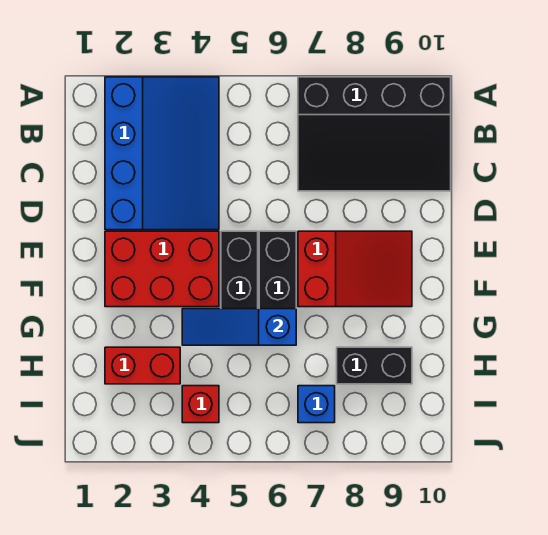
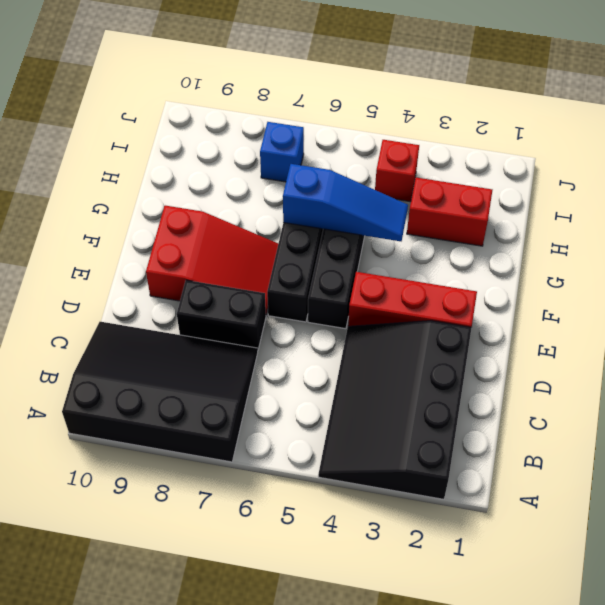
blue slope A2:D4 level 1 top 2 -> black slope A2:D4 level 1 top 2
red brick E2:F4 level 1 -> red brick E2:E4 level 1
red slope E7:F9 level 1 top 7 -> red slope E7:F9 level 1 top 9
black brick H8:H9 level 1 -> black brick D7:D8 level 1

